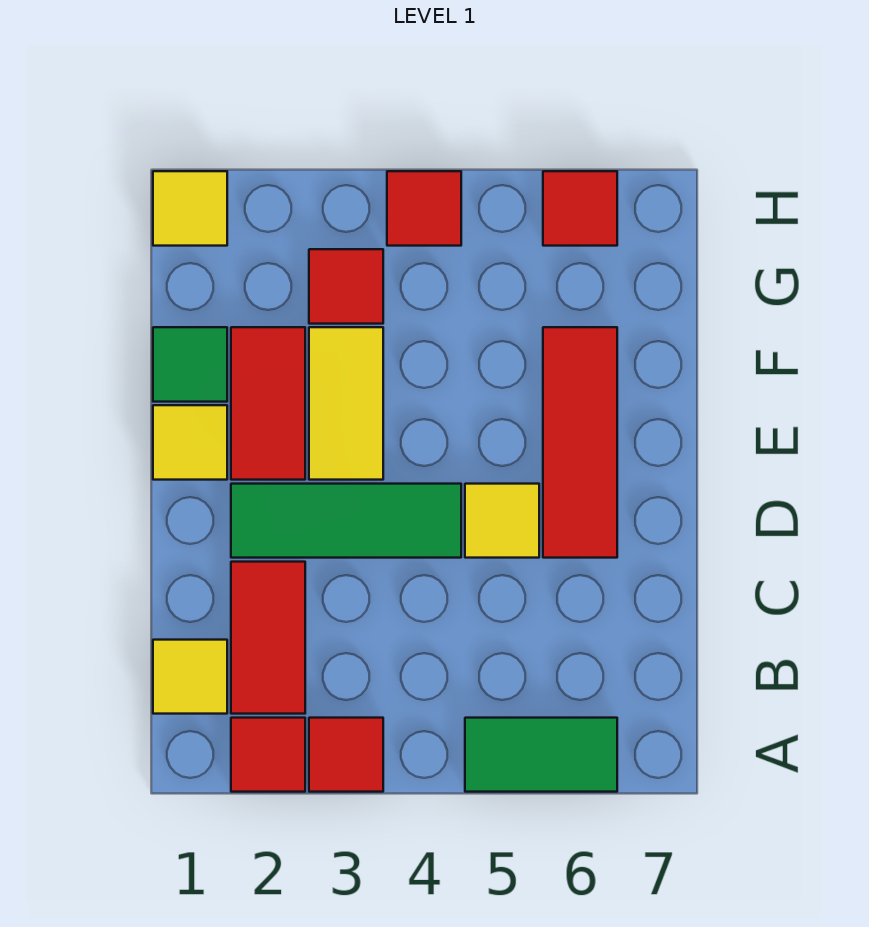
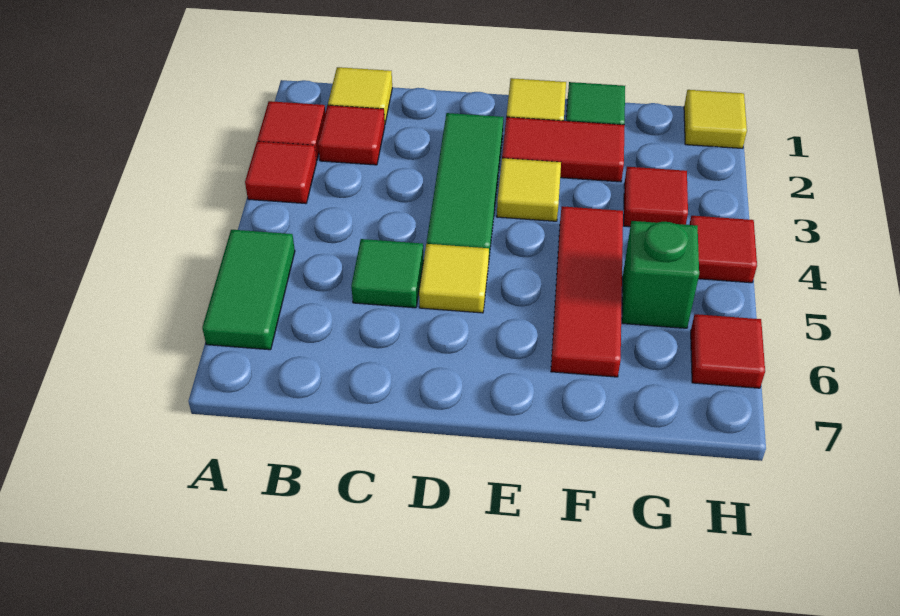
red tile B2:C2 level 1 -> red tile B2 level 1
none -> green tile C5 level 1
red tile D6:F6 level 1 -> red tile F4:F6 level 1
yellow tile E3:F3 level 1 -> yellow tile E3 level 1
none -> green brick G5 level 1

